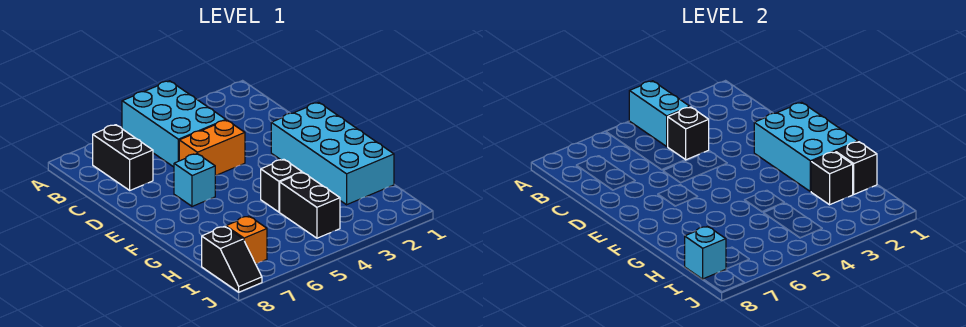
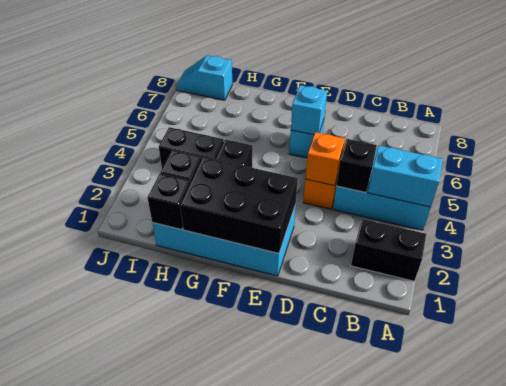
black brick B7:C7 level 1 -> black brick A2:B2 level 1
cyan brick E1:G2 level 2 -> black brick E1:G2 level 2
orange brick I7 level 1 -> orange brick D4 level 2
black slope I8:J8 level 1 top I -> cyan slope I8:J8 level 1 top I
cyan brick I8 level 2 -> cyan brick E6 level 2

